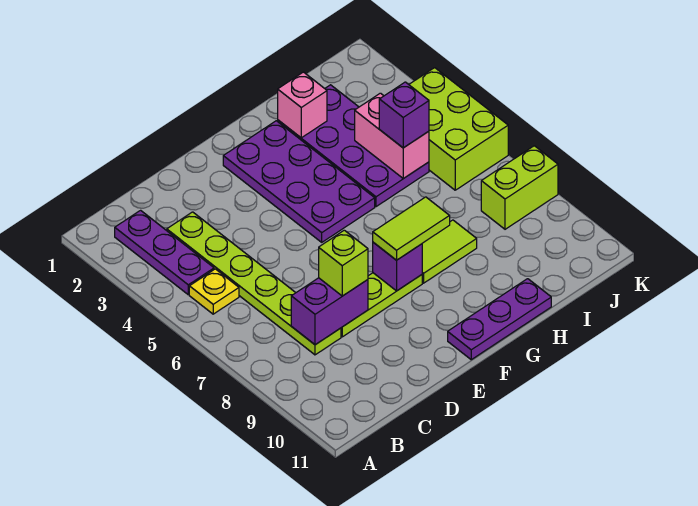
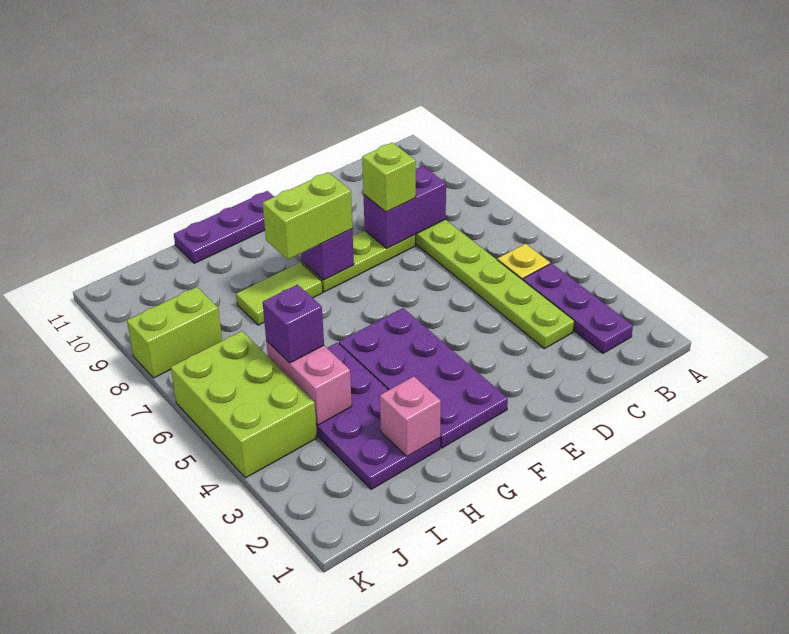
lime tile F8:G8 level 3 -> lime brick F8:G8 level 3

